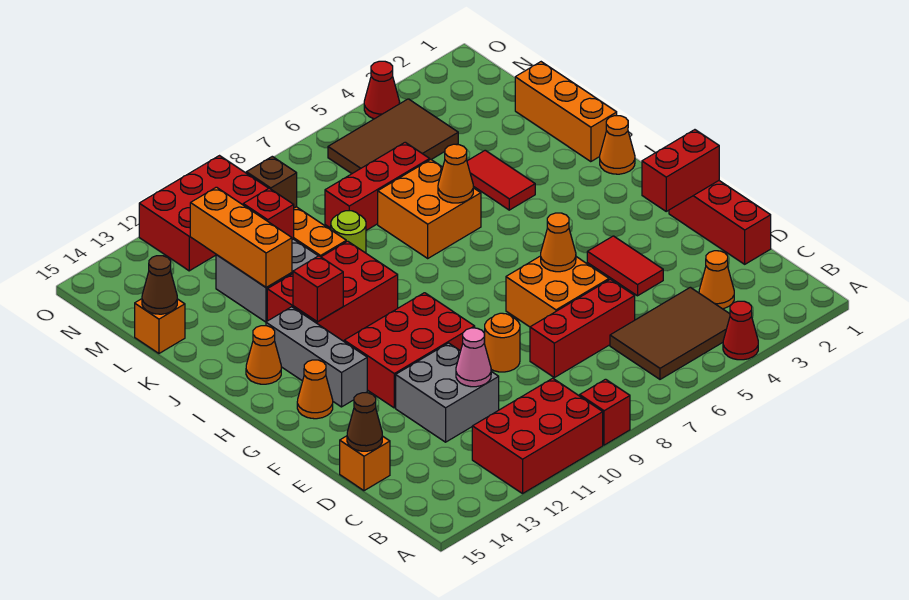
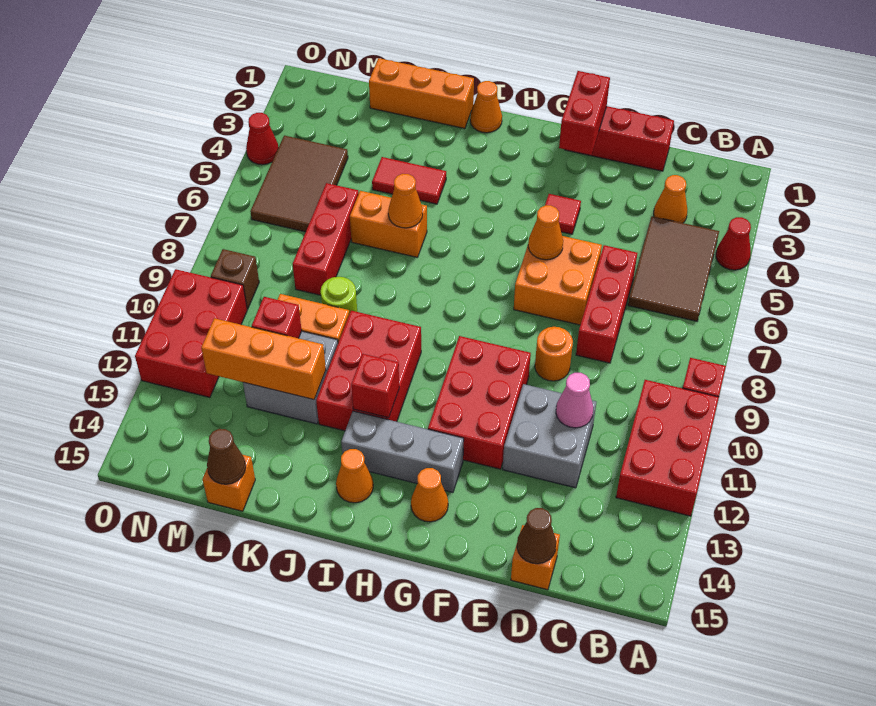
red tile E4:F4 level 1 -> red tile F4 level 1
orange brick J6:K7 level 1 -> orange brick J6:K6 level 1

